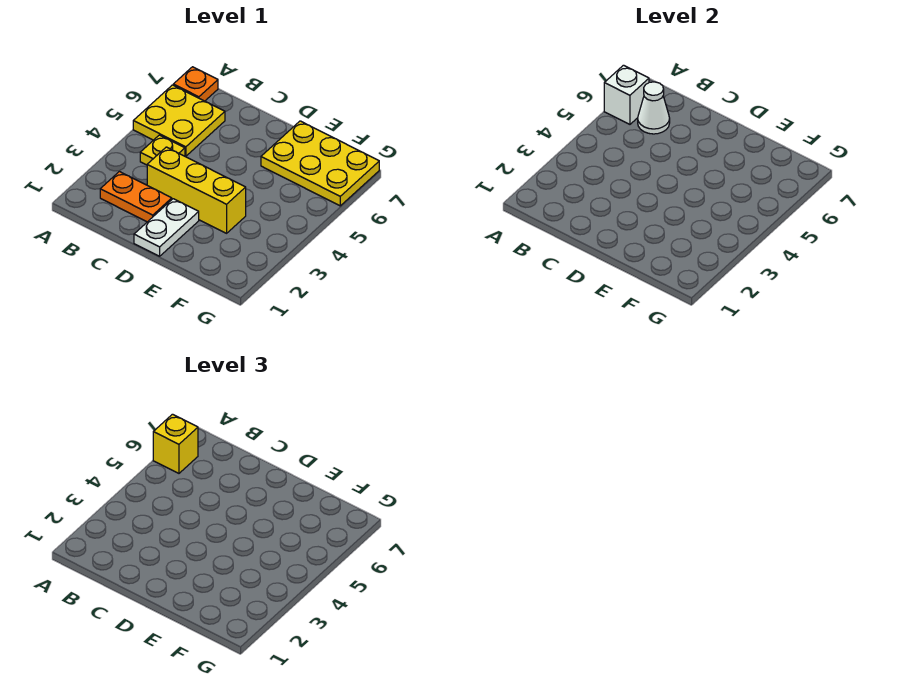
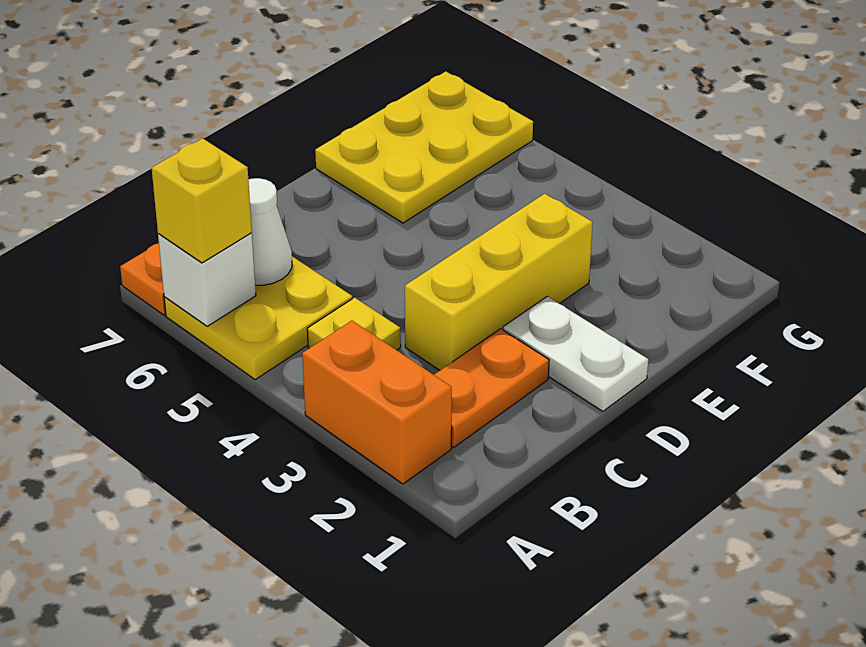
none -> orange brick A2:A3 level 1

